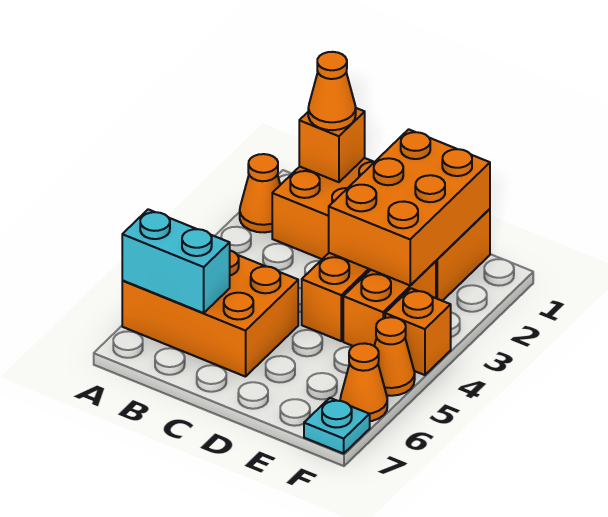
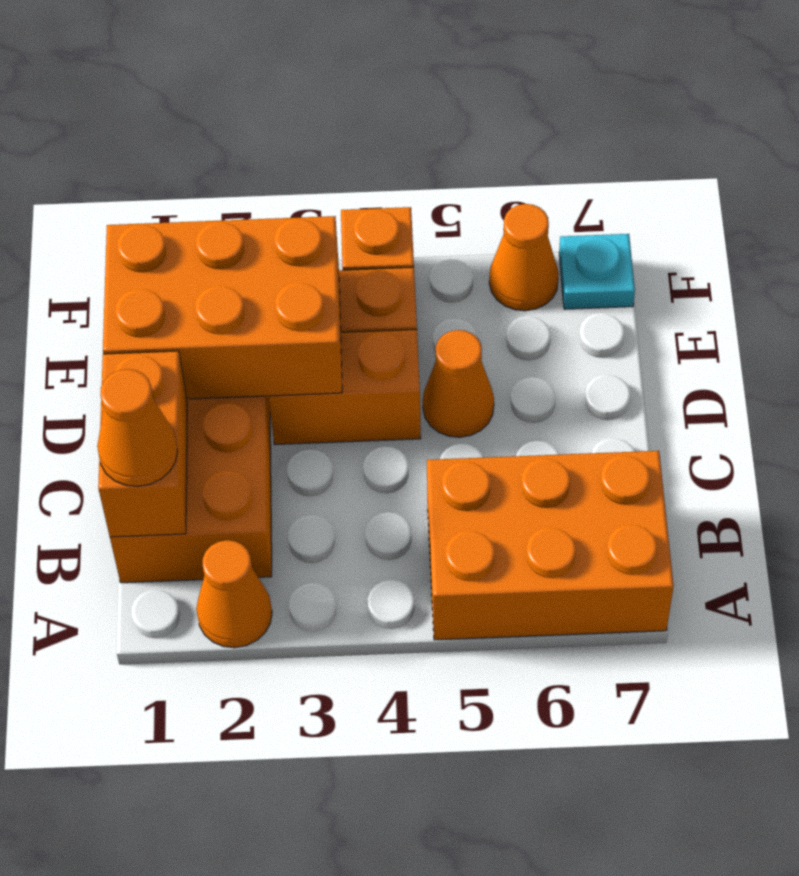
orange brick A5:C6 level 1 -> orange brick A5:B7 level 1
cyan brick A6:B6 level 2 -> none
orange brick B1 level 2 -> orange brick B1:C1 level 2
orange cone F5 level 1 -> orange cone D5 level 1

